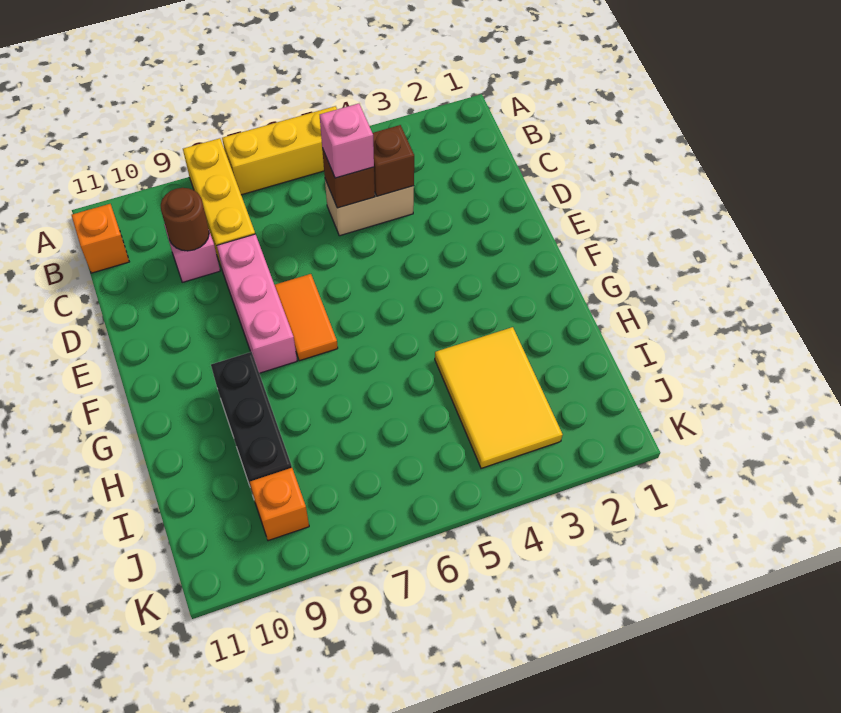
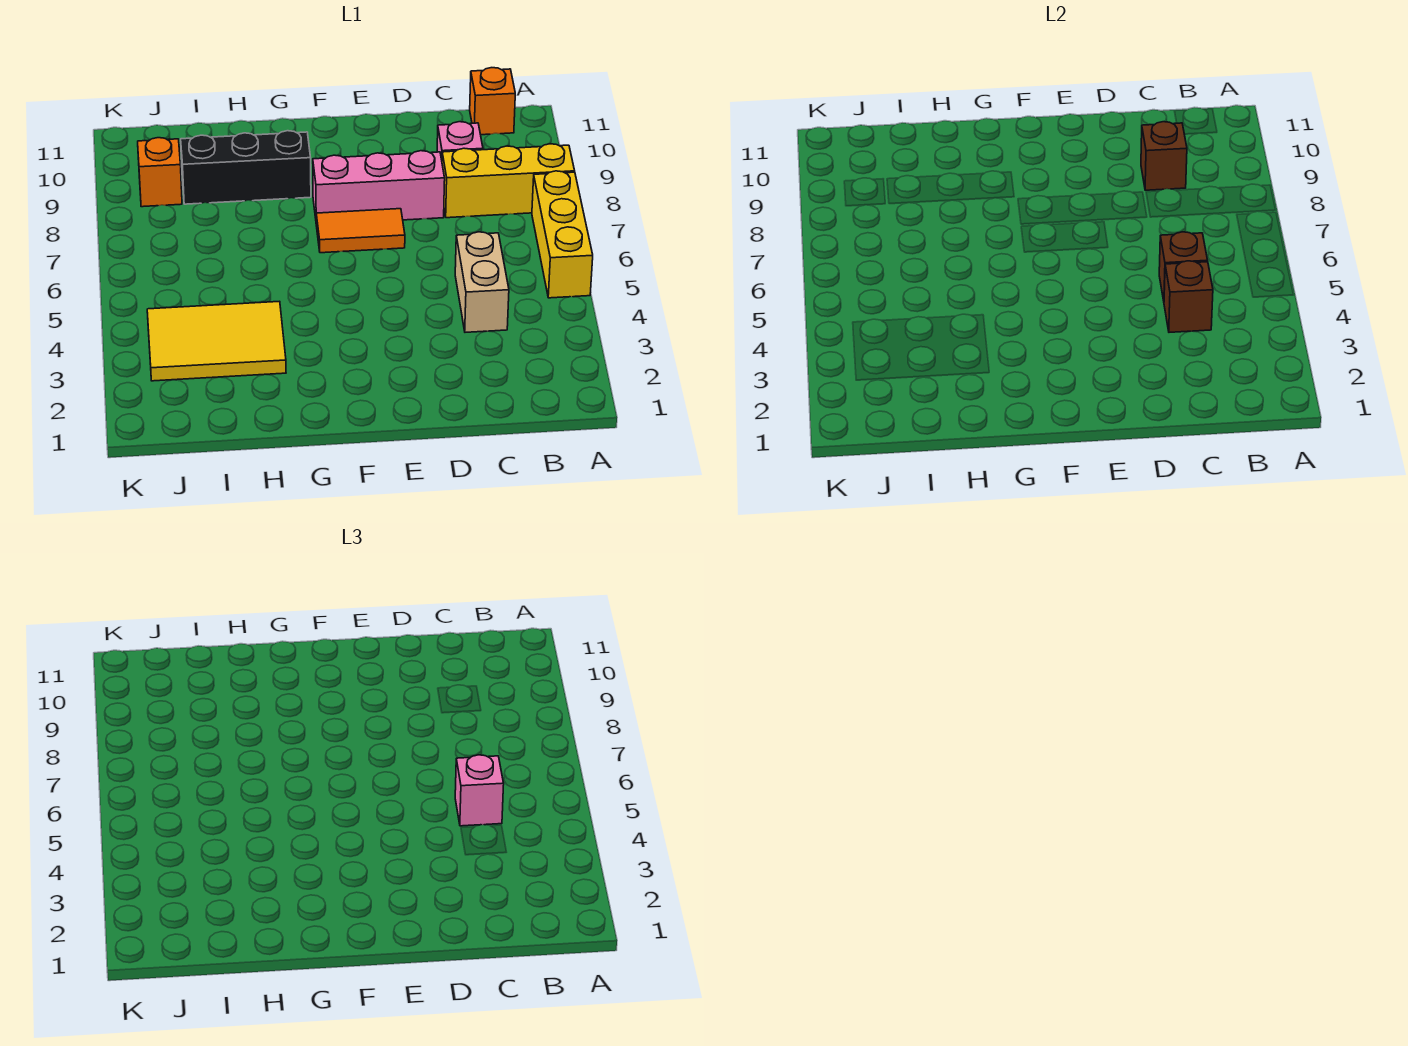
brown round brick C9 level 2 -> brown brick C9 level 2

